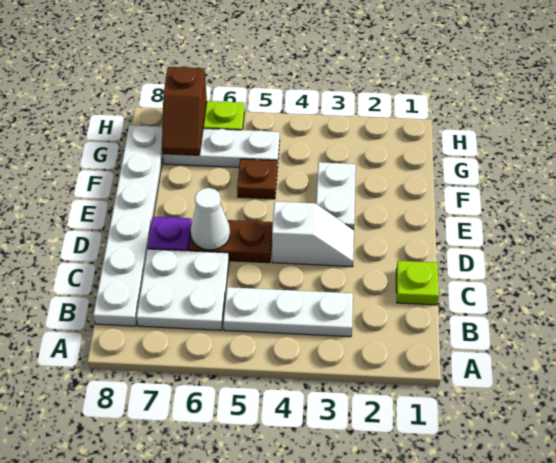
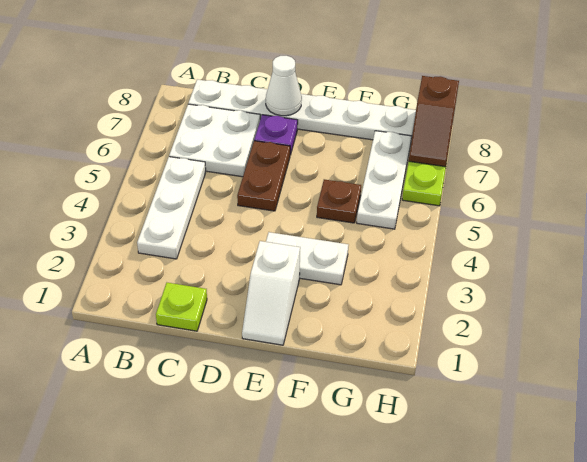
white slope D3:D4 level 1 top 4 -> white slope E1:E2 level 1 top 2
white cone D6 level 2 -> white cone D8 level 2
brown slope G7:H7 level 2 top H -> brown slope H7:H8 level 2 top 8

